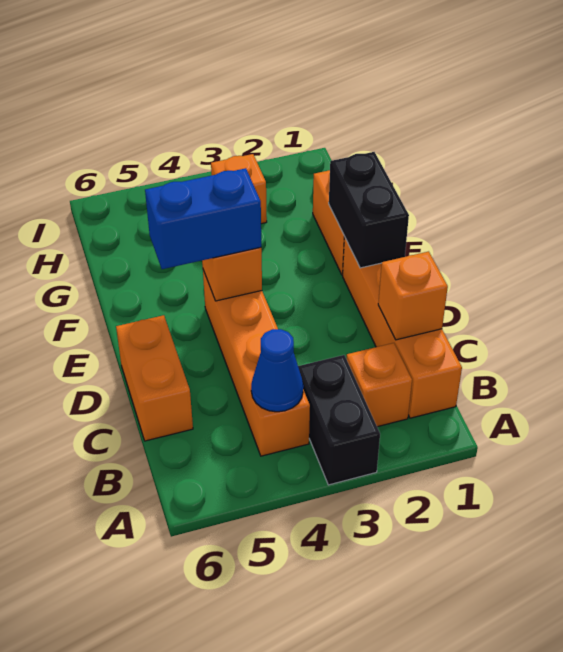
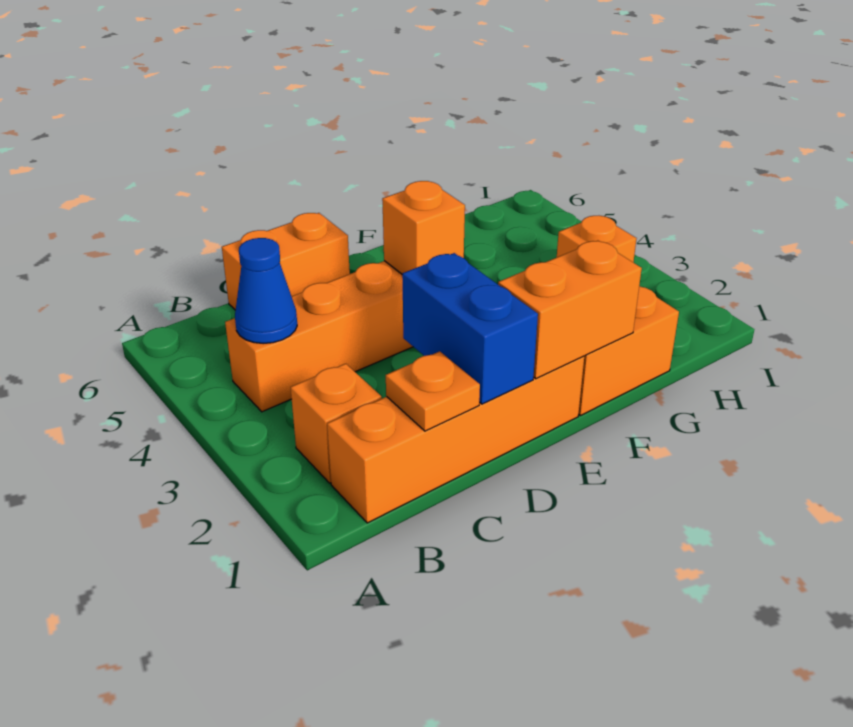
black brick A3:B3 level 1 -> none
orange brick C1 level 2 -> orange plate C1 level 2
black brick E1:F1 level 2 -> orange brick E1:F1 level 2
blue brick E4:E5 level 3 -> blue brick D1:D2 level 2

